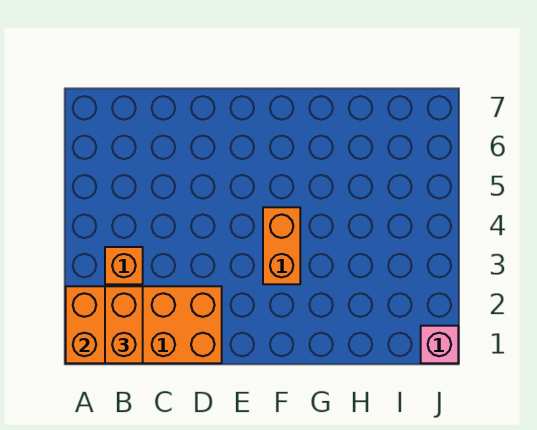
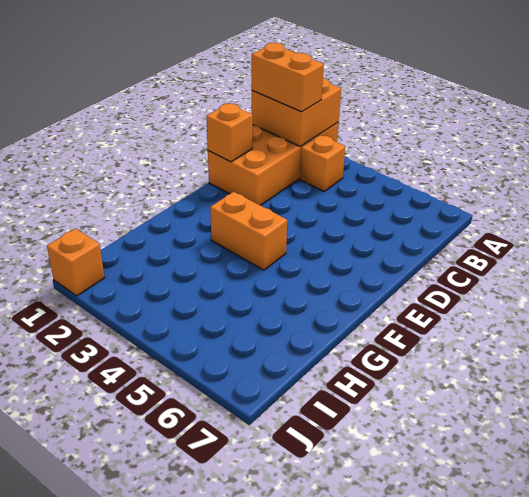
none -> orange brick D1 level 2
pink brick J1 level 1 -> orange brick J1 level 1

